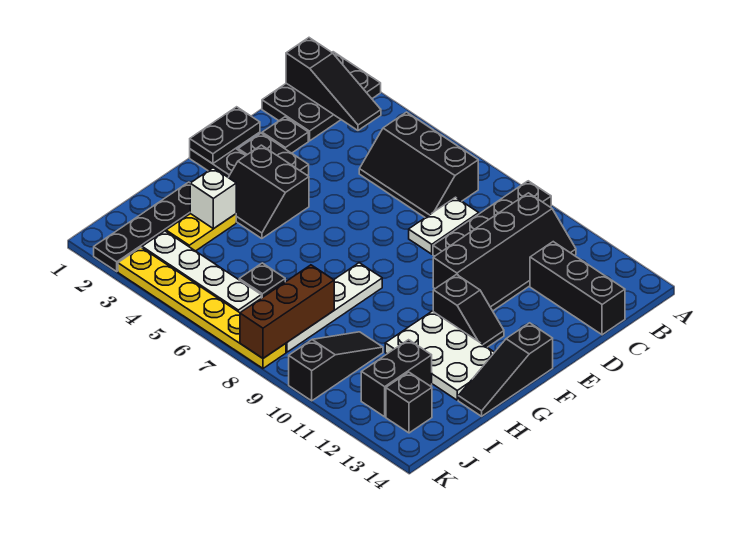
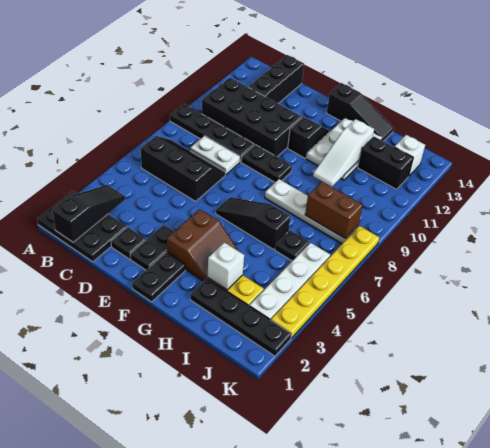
black slope B5:C7 level 1 top B -> black slope B6:D7 level 1 top 6
black slope B10:E11 level 1 top 10 -> black brick B10:E11 level 1
black plate E1:F1 level 2 -> black plate E9:F9 level 1
black slope F3:G4 level 1 top F -> brown slope F3:G4 level 1 top F
none -> white slope H10:H12 level 2 top 12
brown brick I8:K8 level 2 -> brown brick I8:J8 level 2
black slope I10:K10 level 1 top K -> black slope F6:H6 level 1 top H
black brick J13 level 1 -> white brick J13 level 1

